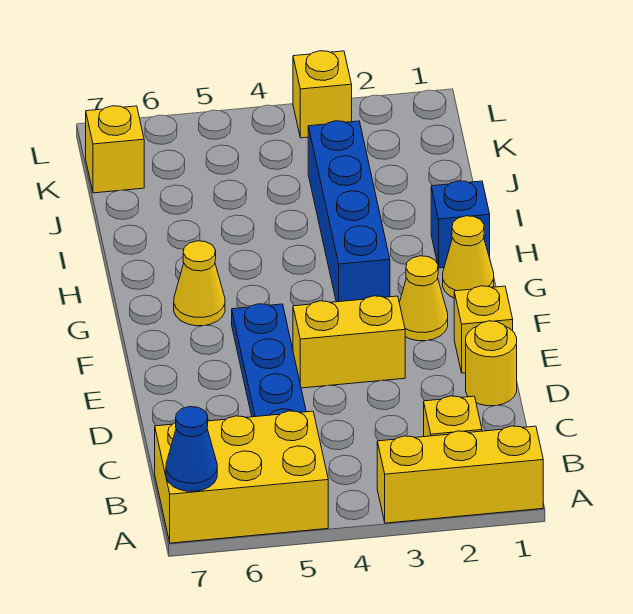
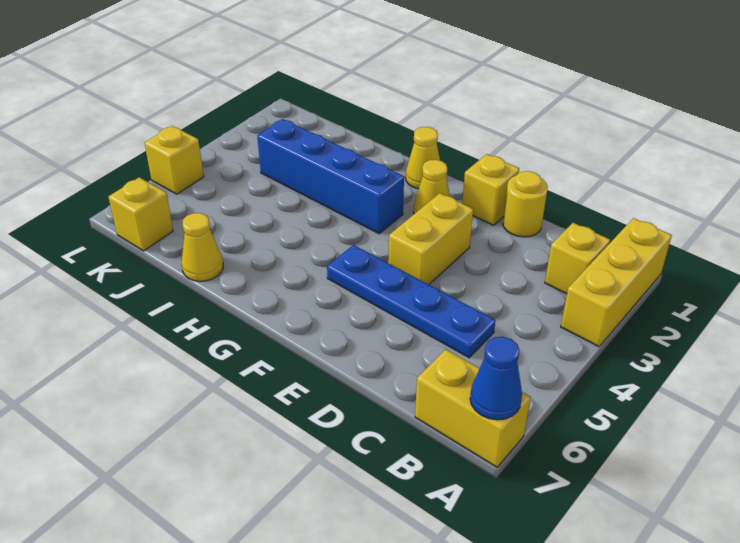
yellow brick A5:B7 level 1 -> yellow brick A7:B7 level 1
yellow cone G6 level 1 -> yellow cone I7 level 1
blue brick H1 level 1 -> none
yellow brick L3 level 1 -> yellow brick L5 level 1

